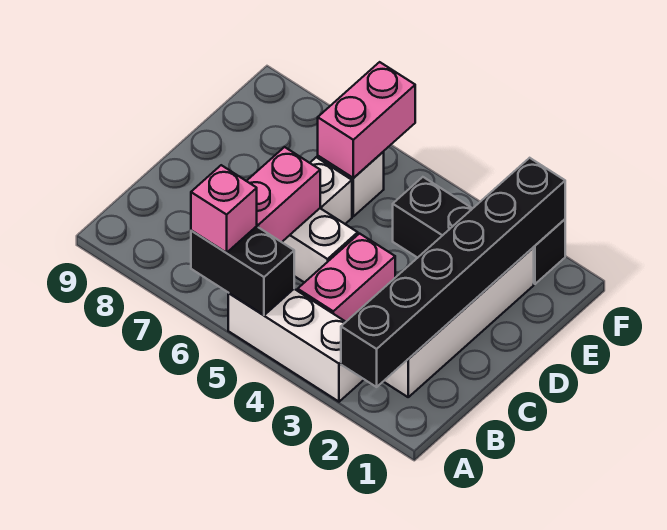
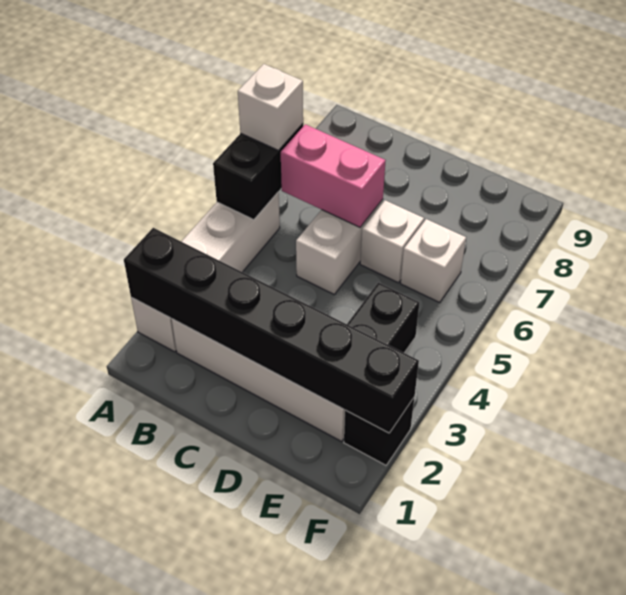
white brick A3:A5 level 1 -> white brick A2:A5 level 1
pink brick A6 level 3 -> white brick A6 level 3
pink brick B4:C4 level 1 -> none
pink brick E6:F6 level 2 -> none

